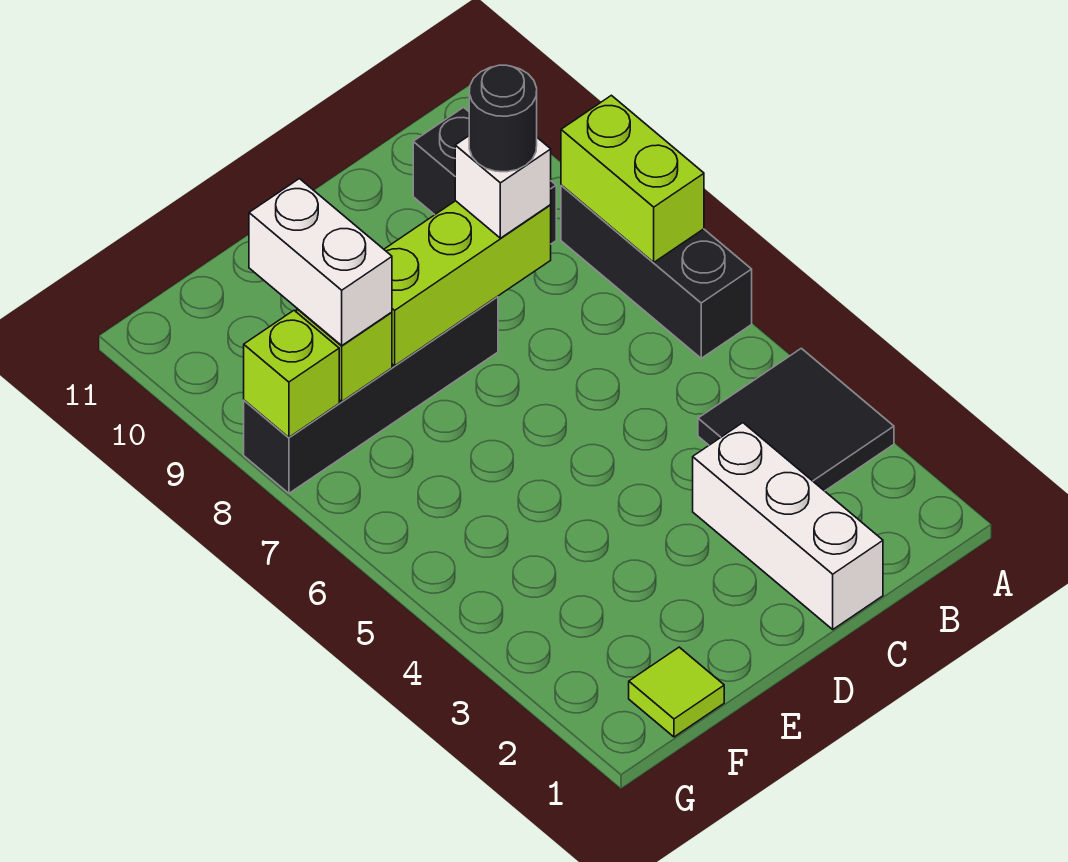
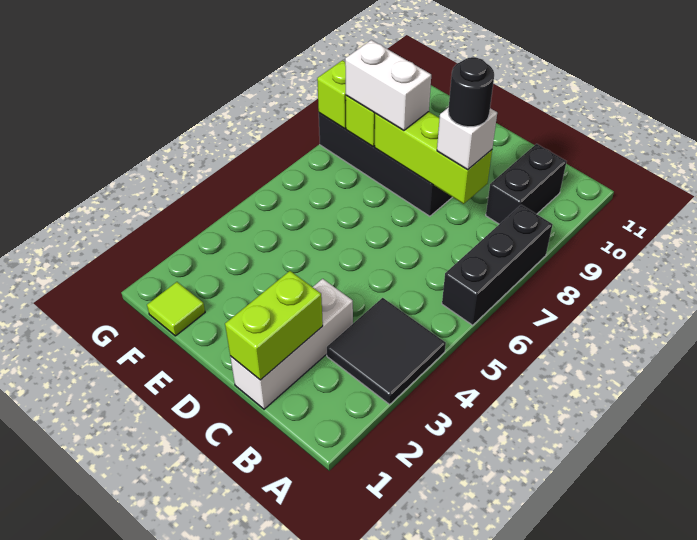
lime brick A7:A8 level 2 -> lime brick C1:C2 level 2
white brick F8:F9 level 3 -> white brick E8:F8 level 3

